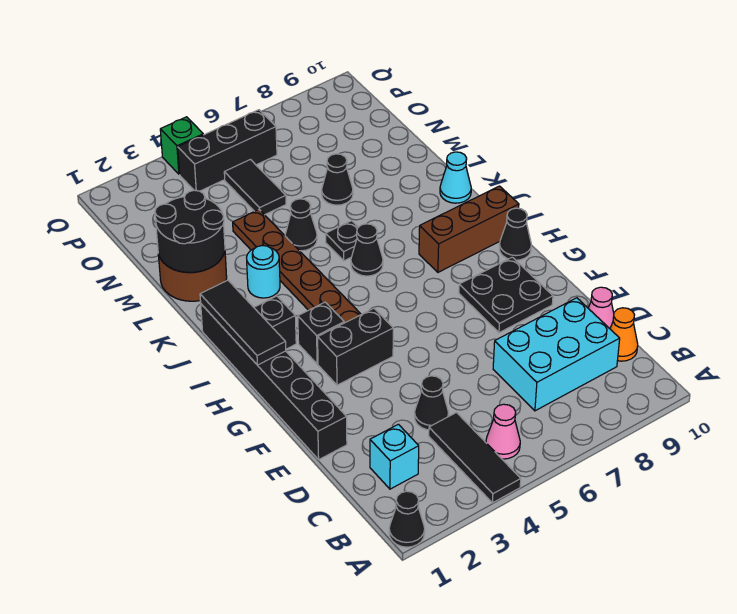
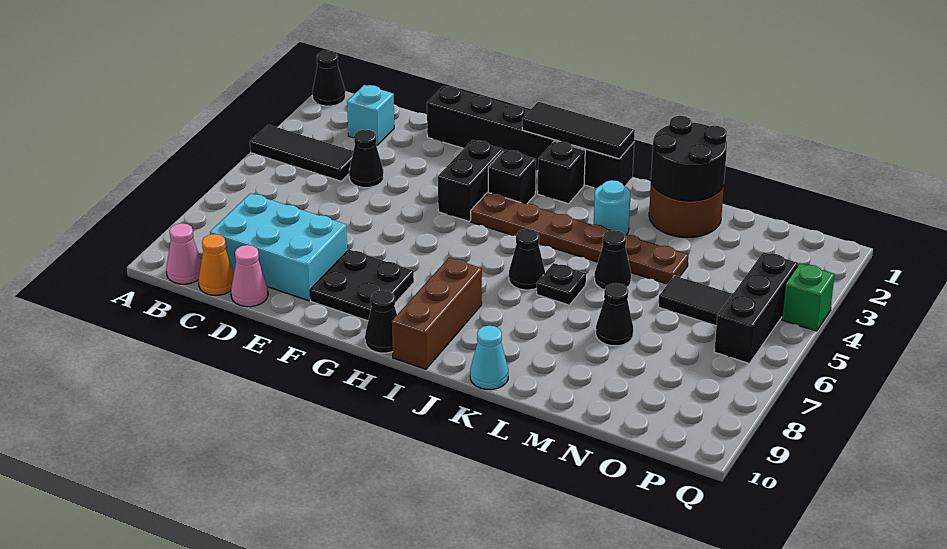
pink cone B5 level 1 -> pink cone B10 level 1
cyan brick C7:D9 level 1 -> cyan brick C8:E9 level 1

